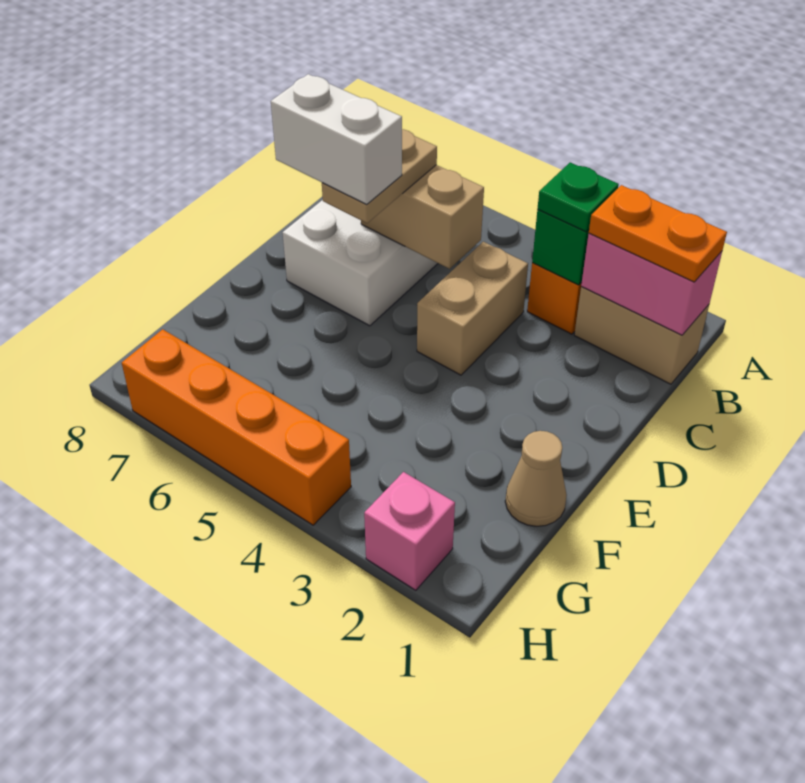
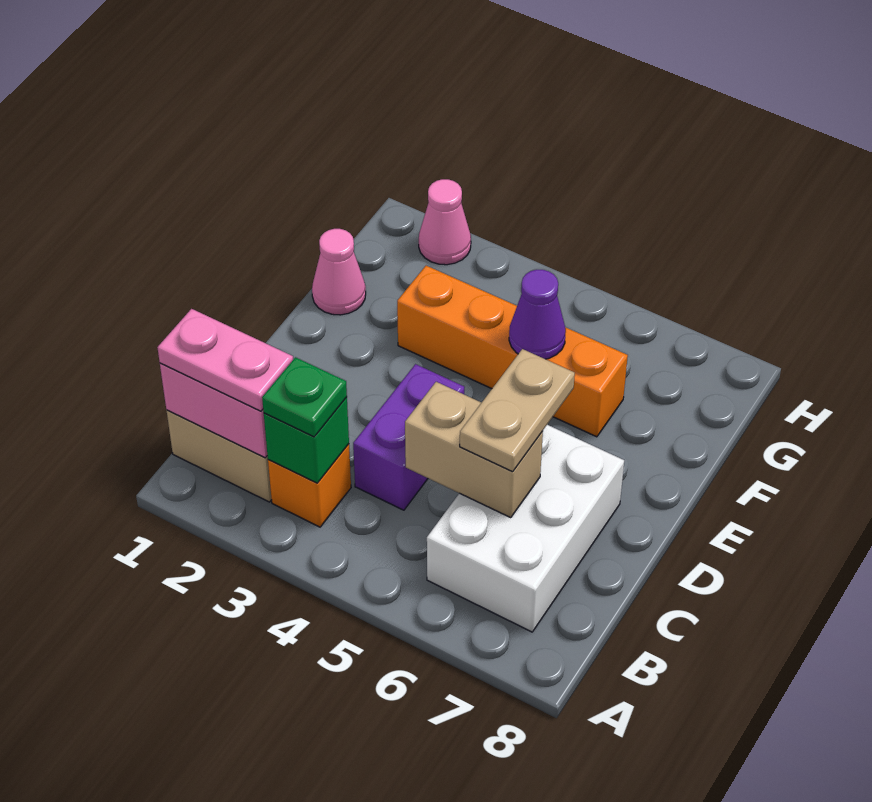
orange plate B1:B2 level 3 -> pink plate B1:B2 level 3
tan brick C4:D4 level 1 -> purple brick C4:D4 level 1
white brick D6:D7 level 4 -> none
tan cone F1 level 1 -> pink cone F1 level 1
none -> purple cone F5 level 2
pink brick H2 level 1 -> pink cone H2 level 1
orange brick H4:H7 level 1 -> orange brick F3:F6 level 1

